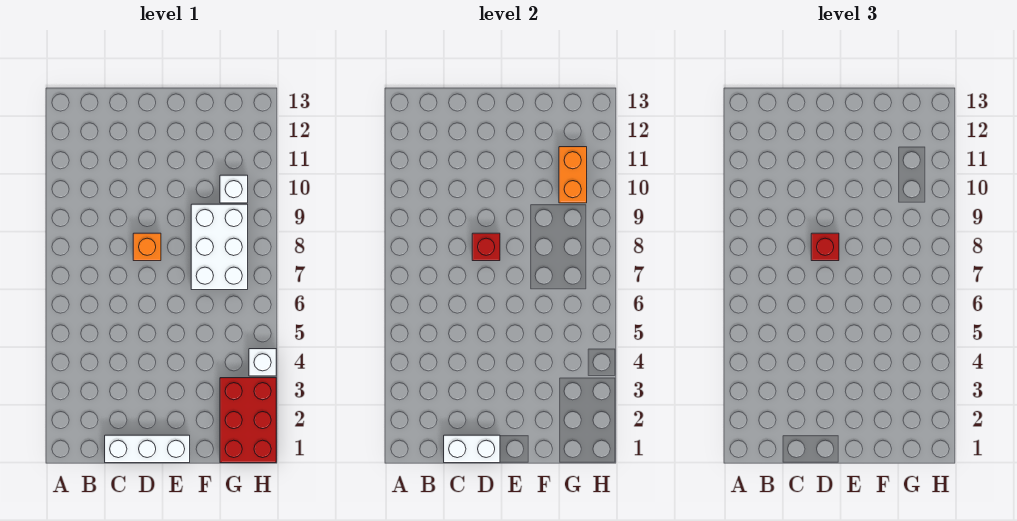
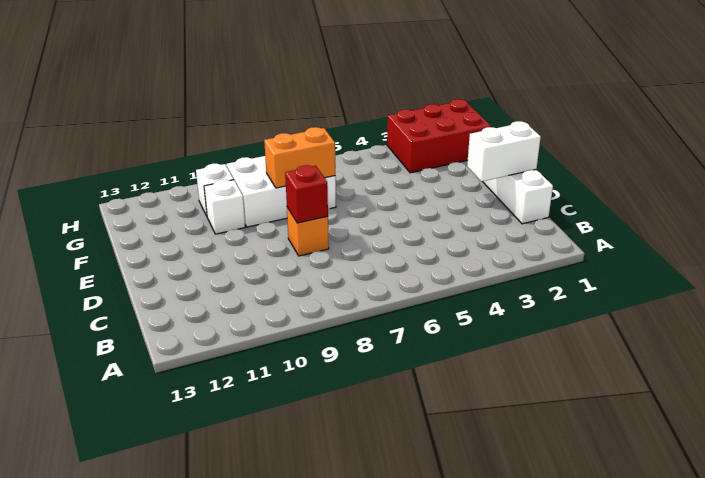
white brick C1:D1 level 2 -> white brick D1:D2 level 2
red brick D8 level 3 -> none
orange brick G10:G11 level 2 -> orange brick F7:F8 level 2
white brick H4 level 1 -> white brick F10 level 1

